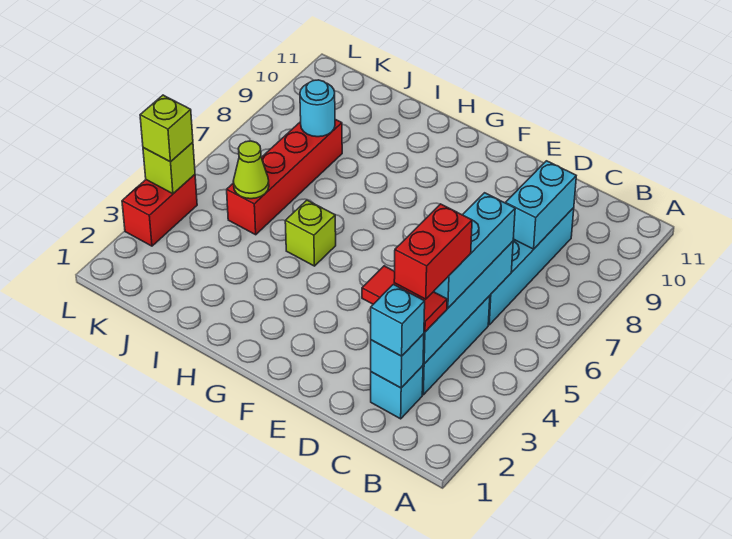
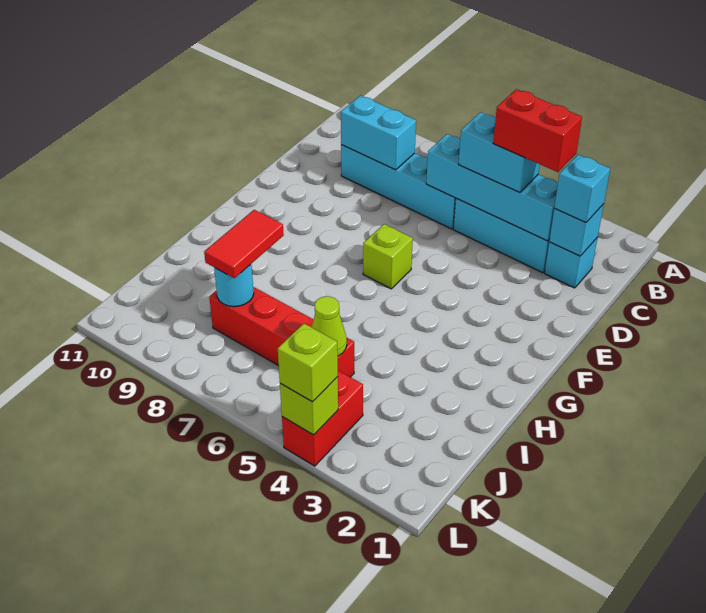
red tile C3:D3 level 3 -> red tile I8:J8 level 3
cyan brick C4:C6 level 3 -> cyan brick C4:C5 level 3
lime brick H5 level 1 -> lime brick F6 level 1
red brick L3:L4 level 1 -> red brick K4:L4 level 1

